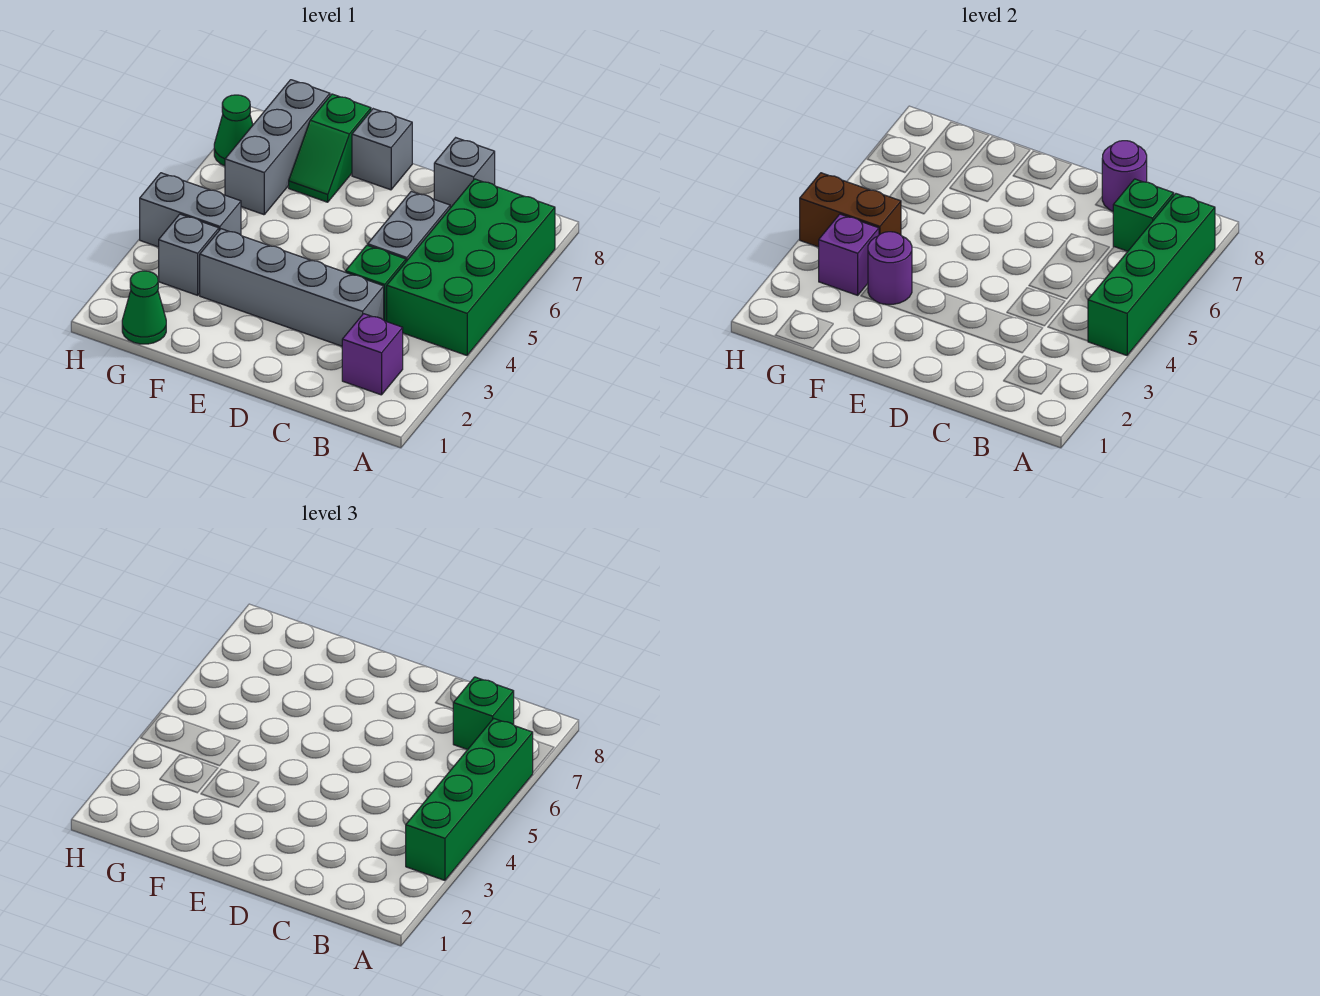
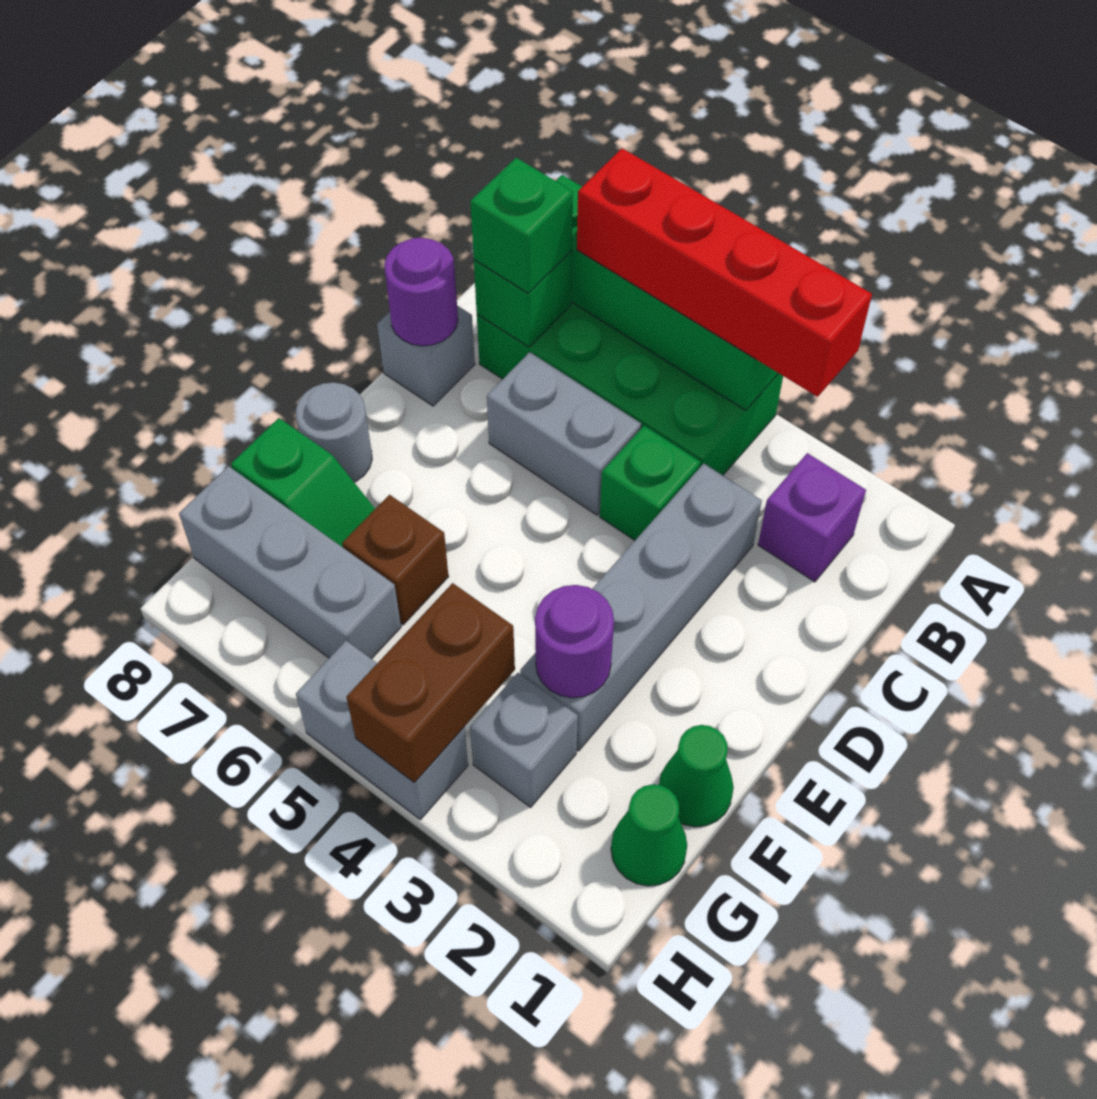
green brick A3:A6 level 3 -> red brick A3:A6 level 3
grey brick E8 level 1 -> grey round brick E8 level 1
none -> brown brick F6 level 1
purple brick G3 level 2 -> none
grey brick G4:H4 level 1 -> grey brick H4:H5 level 1
green cone H7 level 1 -> green cone F1 level 1

